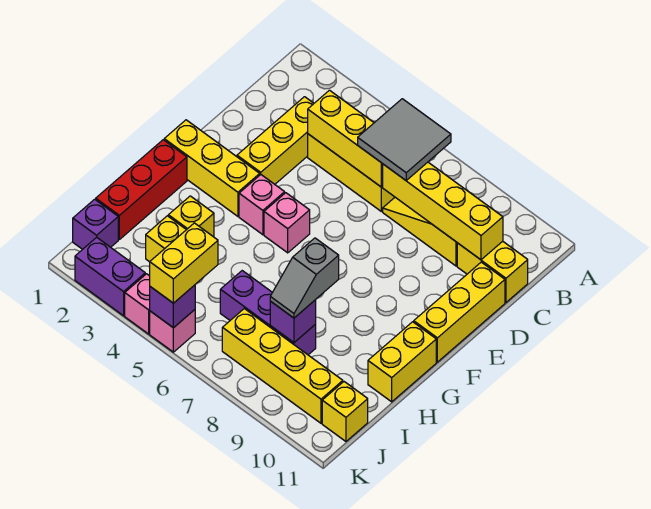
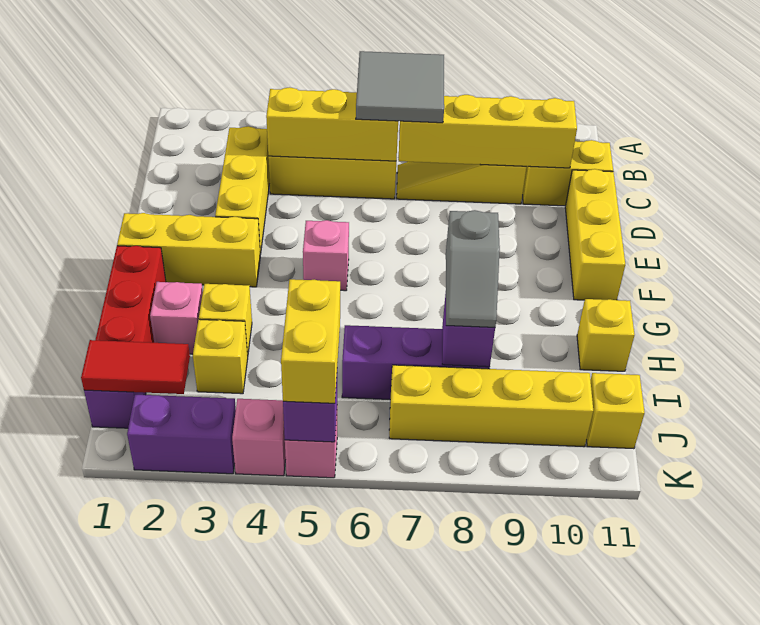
pink brick F4 level 1 -> pink brick H2 level 1
yellow brick G11:H11 level 1 -> yellow brick H11 level 1
none -> red tile J1:J2 level 2

